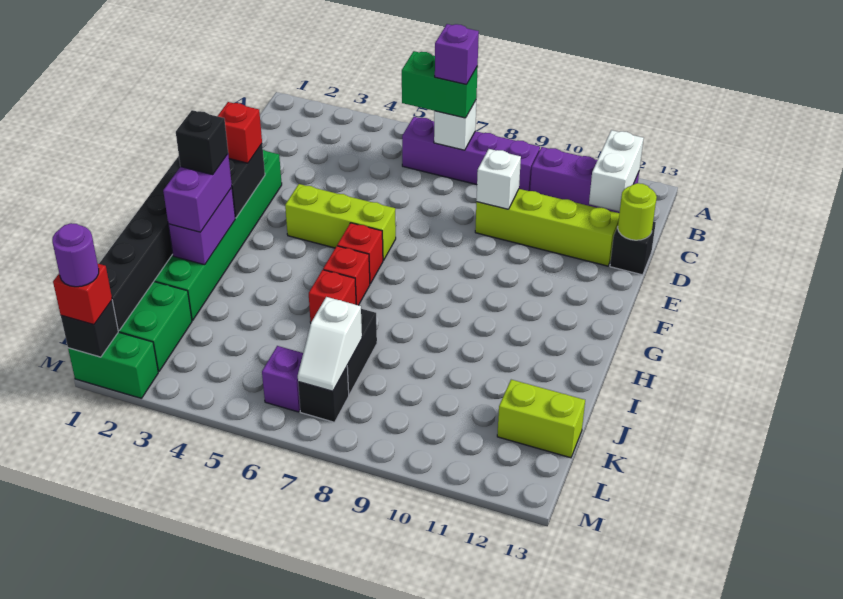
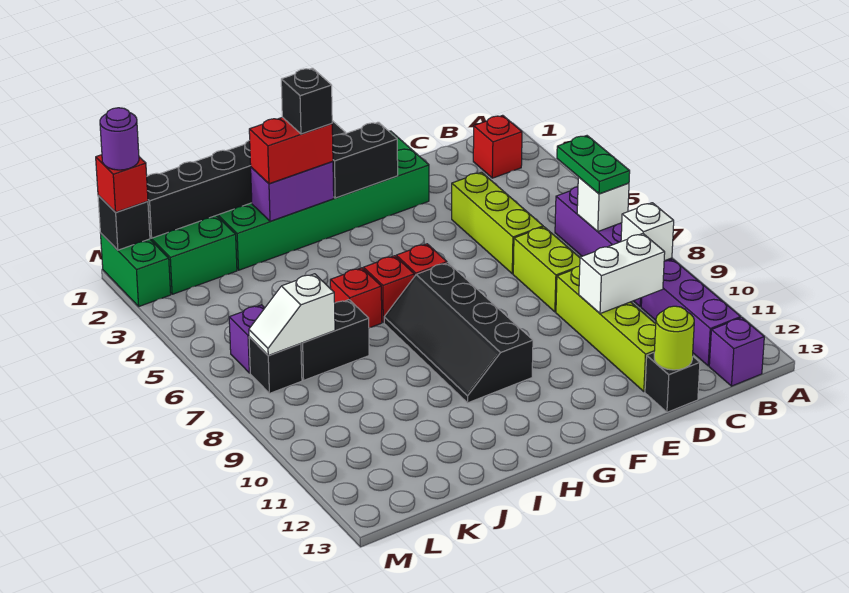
green brick B6:B7 level 3 -> green plate B6:B7 level 3
purple brick B7 level 4 -> purple brick B13 level 1
white brick B12:C12 level 2 -> white brick C10:D10 level 2
white brick D9 level 2 -> white brick B9 level 2
red brick F2 level 3 -> red brick B2 level 1
lime brick F4:F6 level 1 -> lime brick D4:D6 level 1
none -> black slope G7:H10 level 1 top G
purple brick H2:I2 level 3 -> red brick H2:I2 level 3
lime brick K12:K13 level 1 -> lime brick D7:D8 level 1

